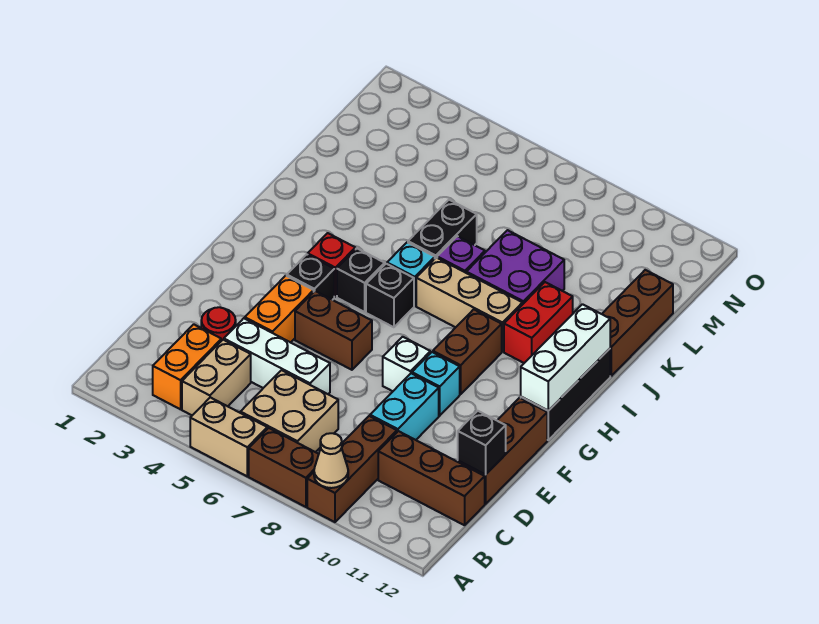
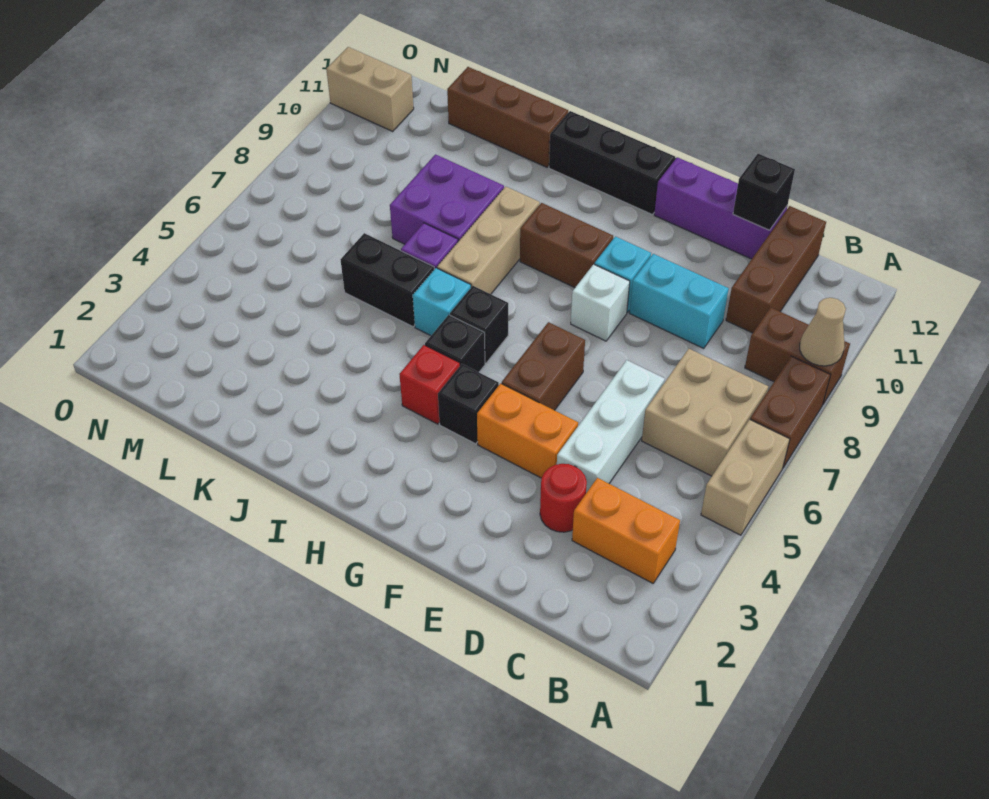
brown brick A9:C9 level 1 -> brown brick A9:B9 level 1
tan brick B4:C4 level 1 -> tan brick N11:O11 level 1
brown brick D12:F12 level 1 -> purple brick D12:F12 level 1
white brick G12:I12 level 2 -> none
red brick I10:J10 level 1 -> none

